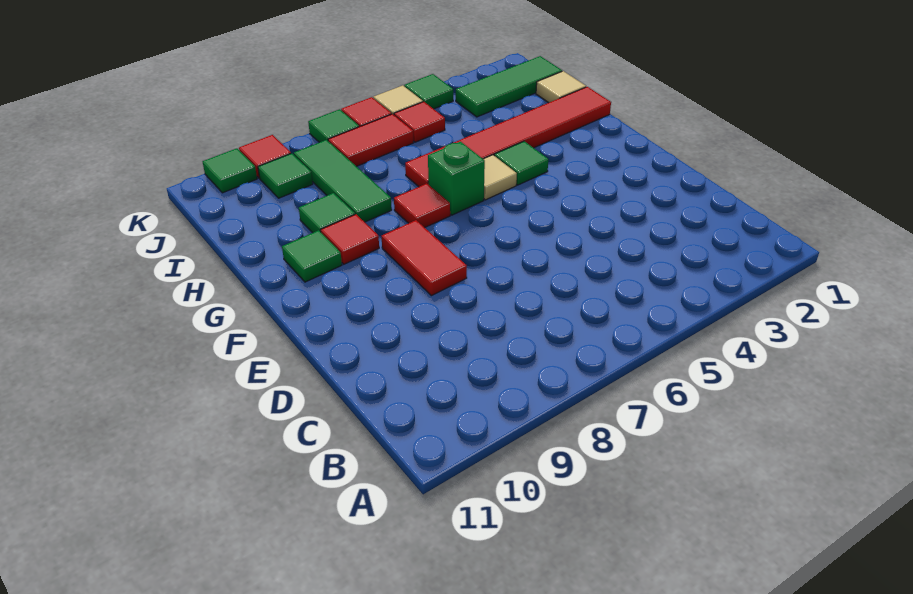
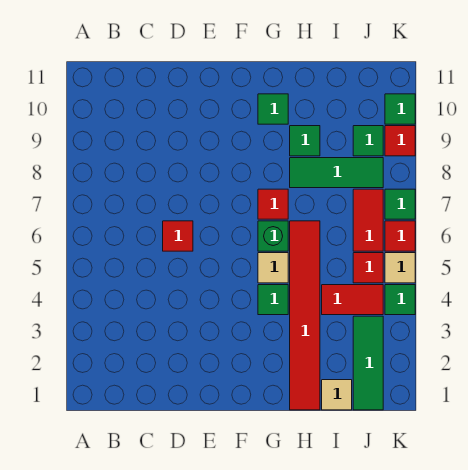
red tile E8:F8 level 1 -> red tile I4:J4 level 1
red tile G9 level 1 -> red tile D6 level 1

